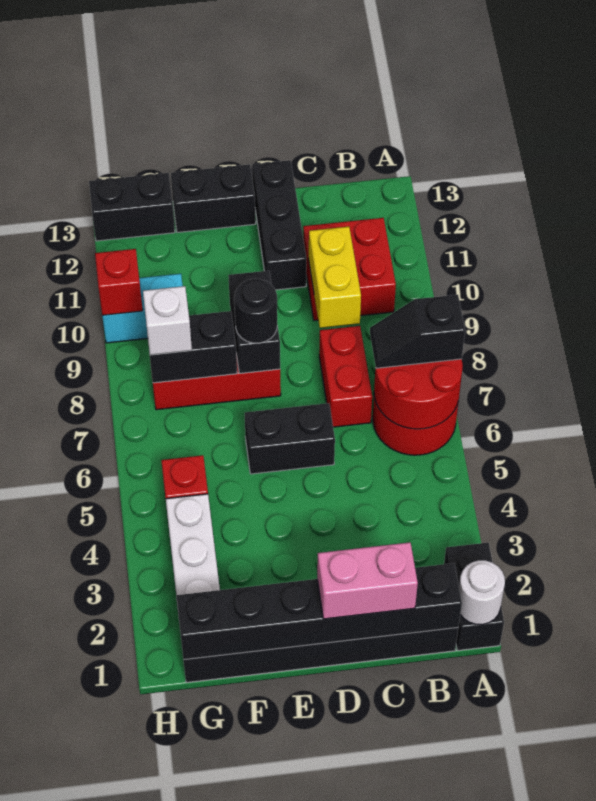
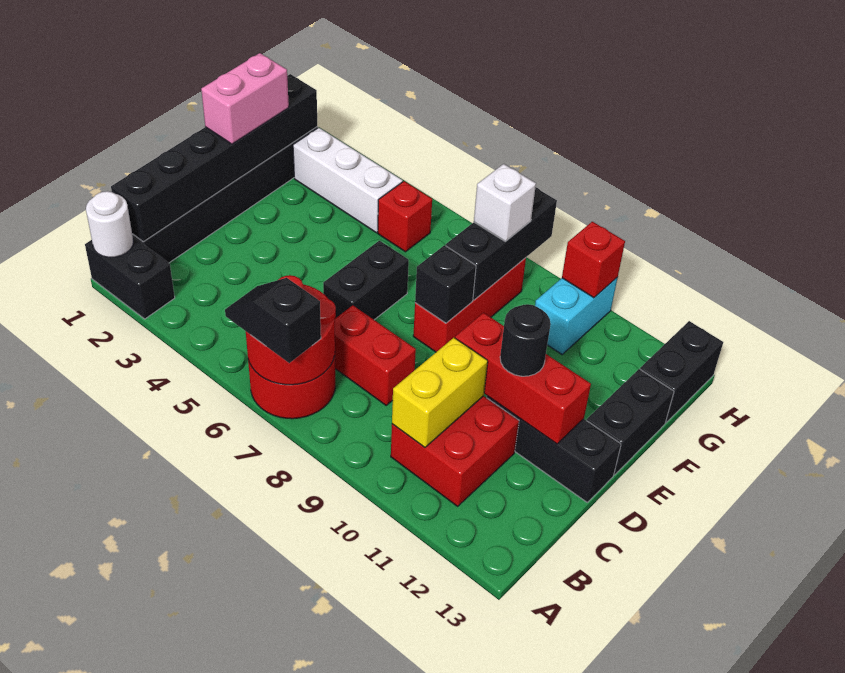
black slope A7:B7 level 3 top A -> black slope A6:A7 level 3 top 7
pink brick C1:D1 level 3 -> pink brick E1:F1 level 3
yellow brick C9:C10 level 2 -> yellow brick B10:C10 level 2
none -> red brick D10:D12 level 2
black brick E8:E9 level 2 -> black brick E8 level 2
black round brick E8 level 3 -> black round brick D11 level 3
black brick F8:G8 level 2 -> black brick F8:H8 level 2

